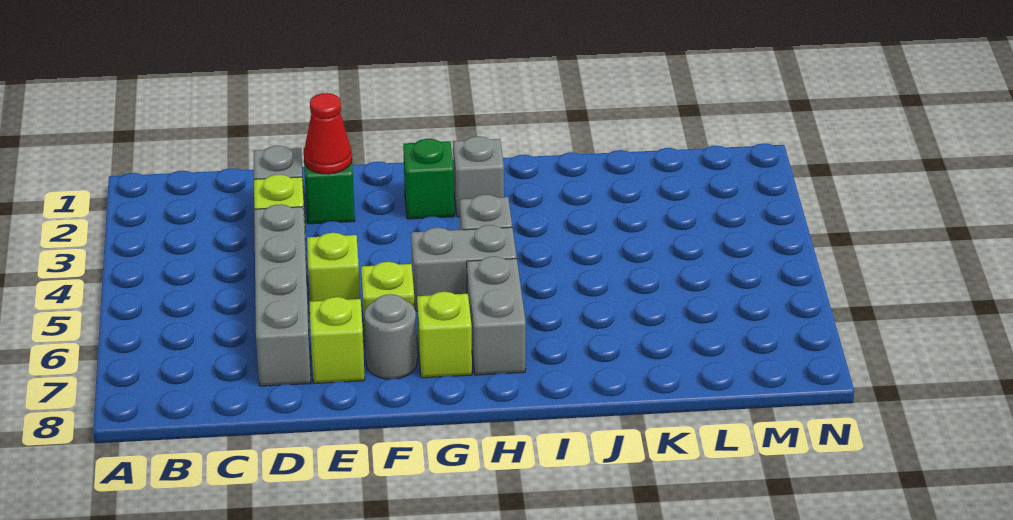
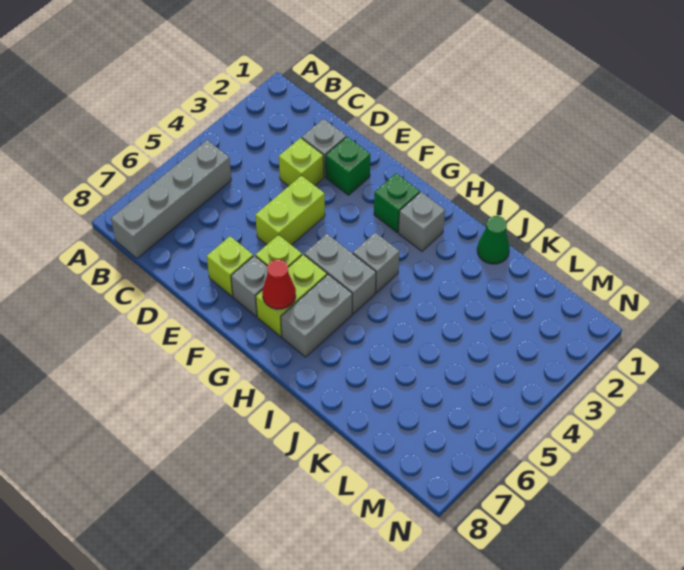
grey brick D4:D7 level 1 -> grey brick B5:B8 level 1
red cone E2 level 2 -> red cone G7 level 2
lime brick E5 level 1 -> lime brick E4:E5 level 1
grey round brick F7 level 1 -> grey brick F7 level 1
lime brick G7 level 1 -> lime brick G6:G7 level 1
none -> green cone J1 level 1

